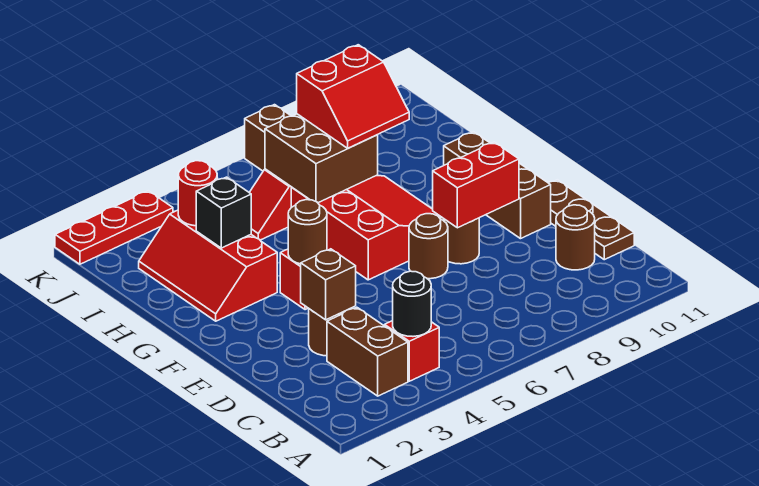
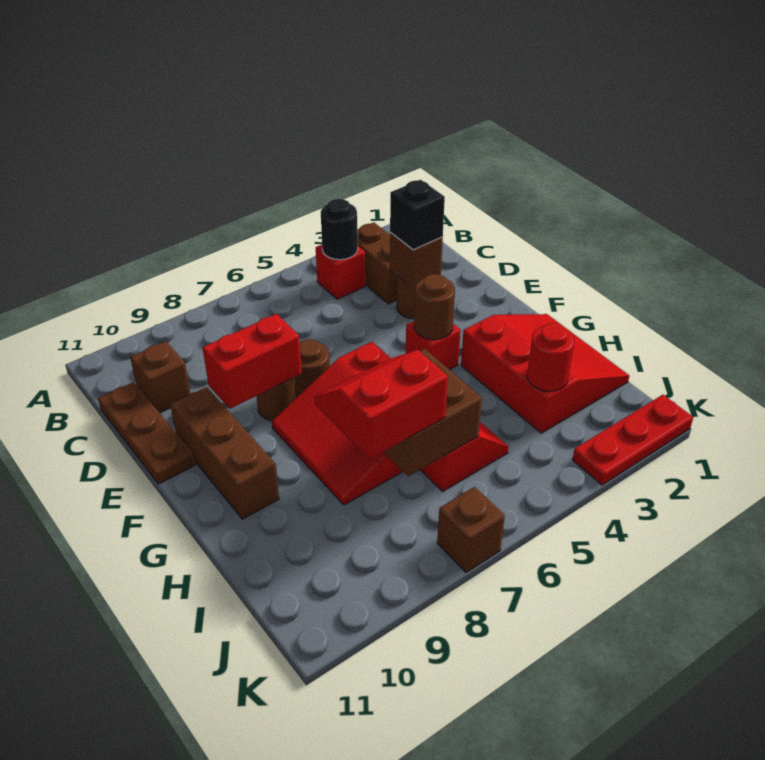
brown round brick C10 level 1 -> brown brick C10 level 1
red slope G2:I3 level 1 top 3 -> red slope G1:I3 level 1 top 3
black brick H3 level 2 -> black brick D3 level 3

